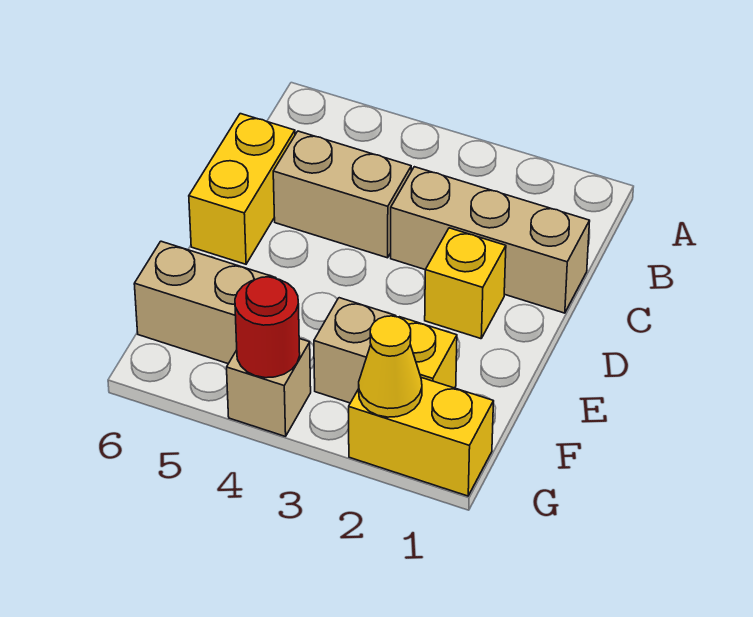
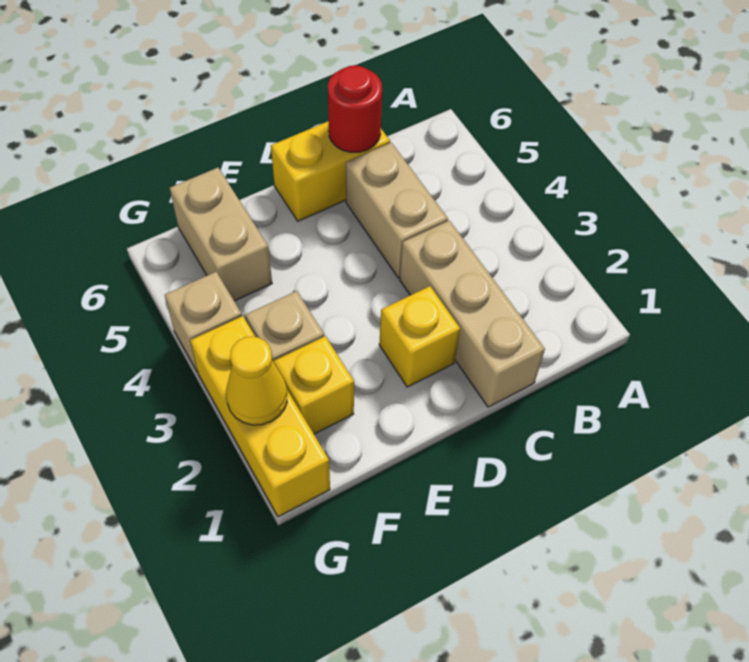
yellow brick G1:G2 level 1 -> yellow brick G1:G3 level 1
red round brick G4 level 2 -> red round brick C6 level 2

